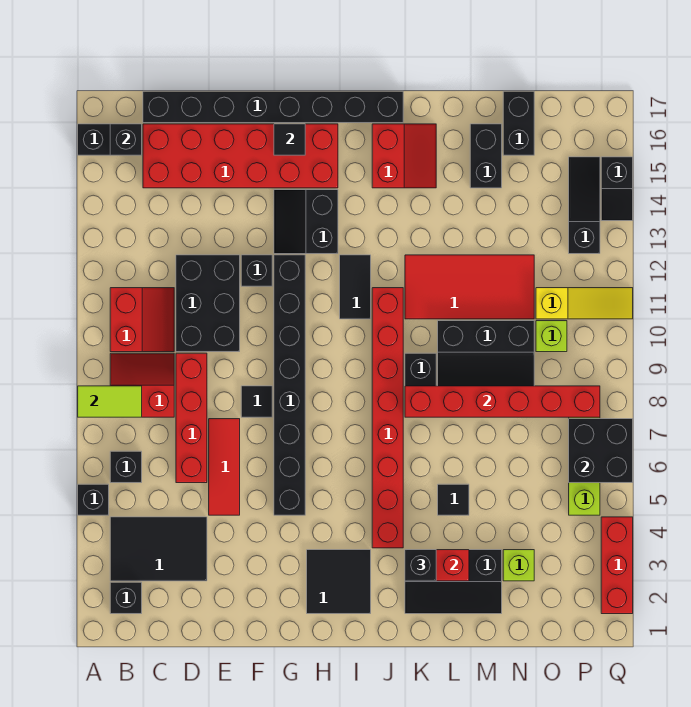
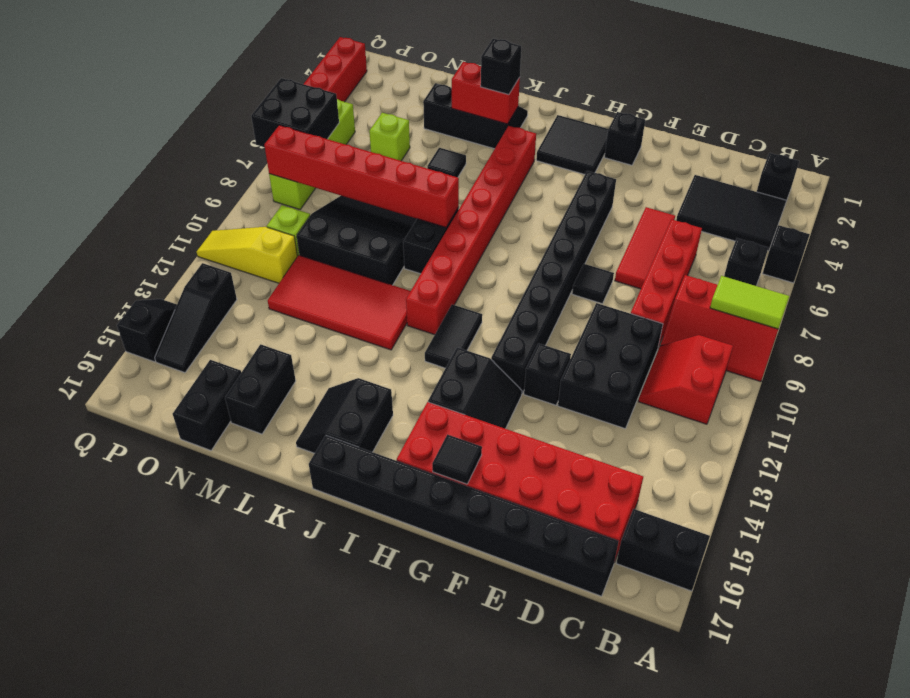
red slope B8:C9 level 1 top 8 -> red slope A8:C9 level 1 top 8
black brick B16 level 2 -> black brick G2 level 1
red slope J15:K16 level 1 top J -> black slope J15:K16 level 1 top J
lime brick N3 level 1 -> lime brick N5 level 1

